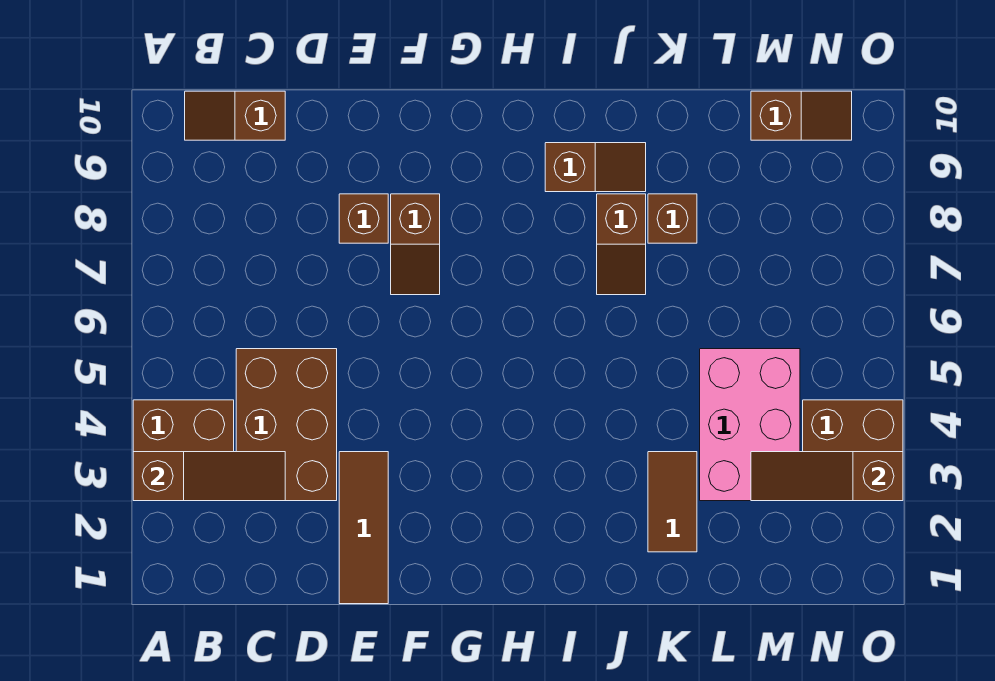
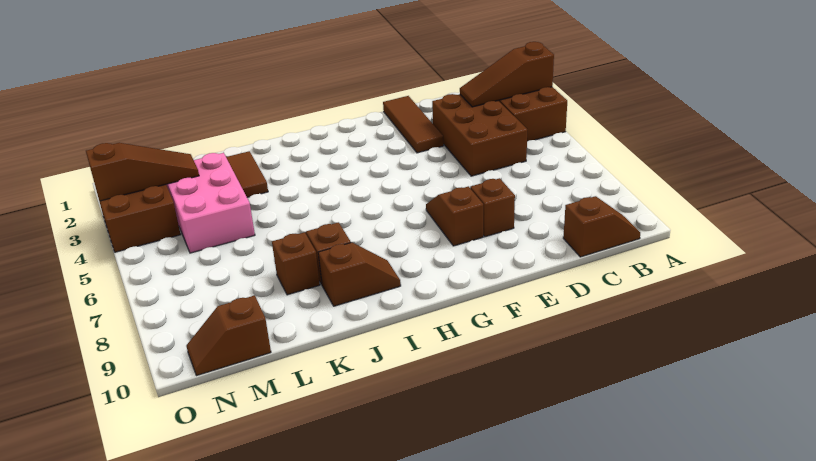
brown slope I9:J9 level 1 top I -> brown slope I9:J9 level 1 top J

